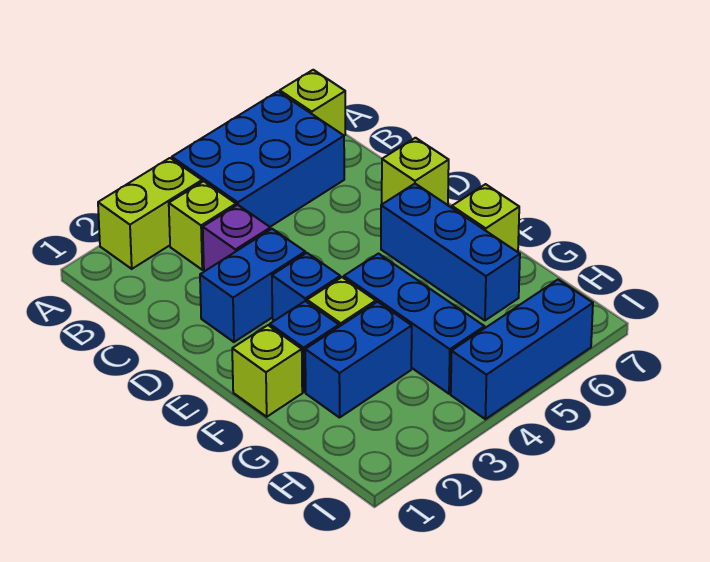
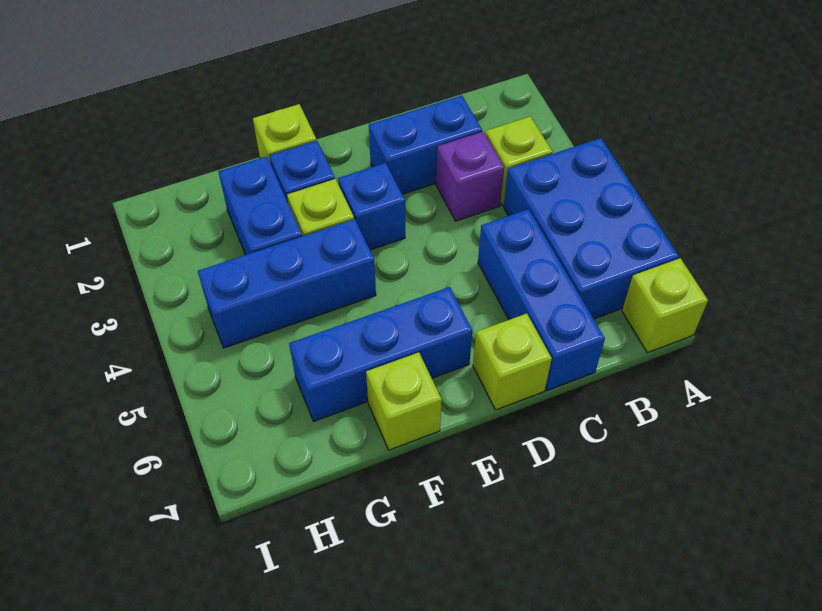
lime brick A2:A3 level 1 -> none
blue brick D2:D3 level 1 -> blue brick C2:D2 level 1
blue brick I4:I6 level 1 -> blue brick C5:C7 level 1

